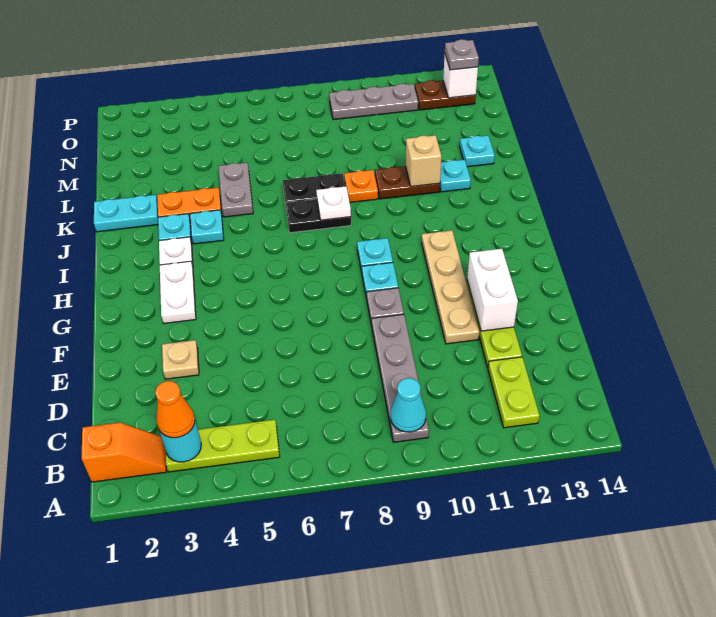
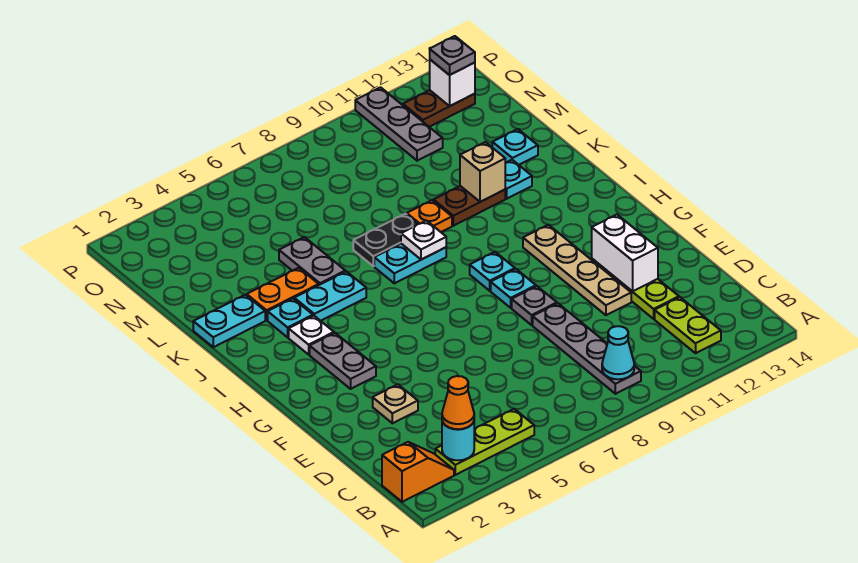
white plate G3:H3 level 1 -> grey plate G3:H3 level 1
cyan plate J4 level 1 -> cyan plate J4:J5 level 1
black plate J7:J8 level 1 -> cyan plate J7:J8 level 1
grey plate O9:O11 level 1 -> grey plate N11:P11 level 1

